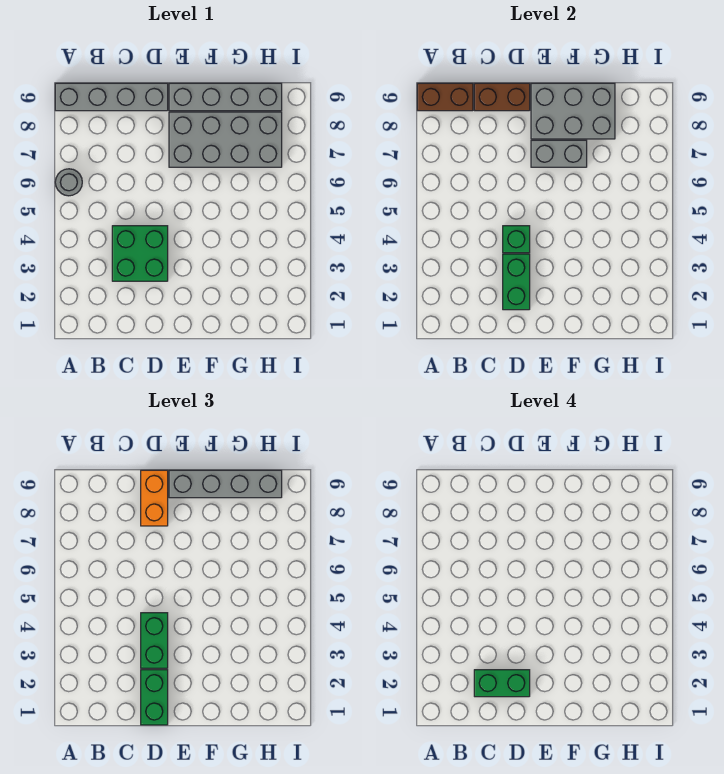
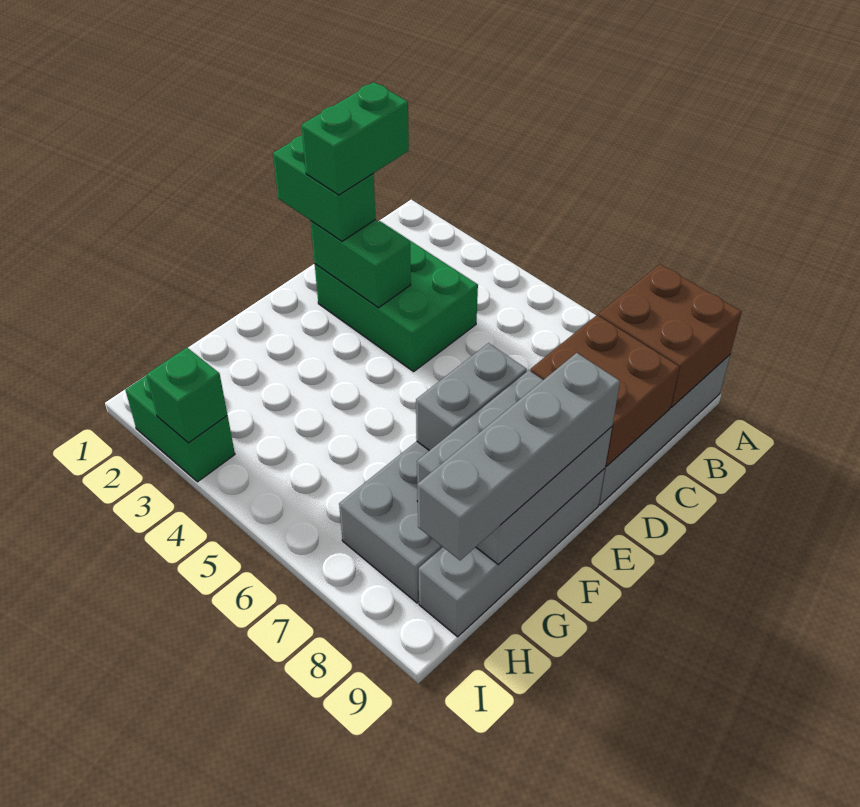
grey round brick A6 level 1 -> none
brown brick A9:B9 level 2 -> brown brick A8:B9 level 2
green brick C3:D4 level 1 -> green brick C2:D4 level 1
brown brick C9:D9 level 2 -> brown brick C8:D9 level 2
green brick D3:D4 level 3 -> green brick I2:I3 level 1
green brick D4 level 2 -> green brick I3 level 2
orange brick D8:D9 level 3 -> none

